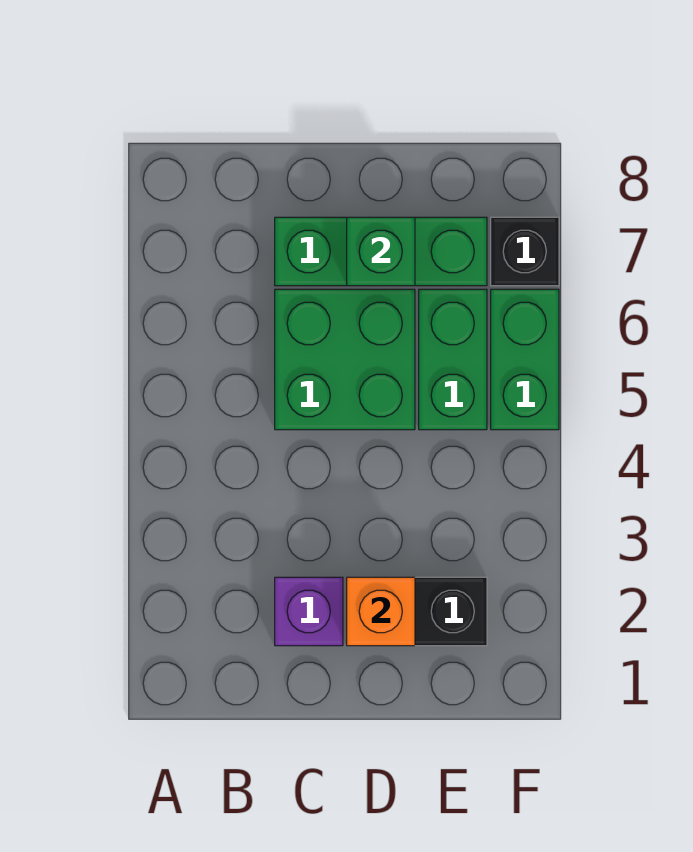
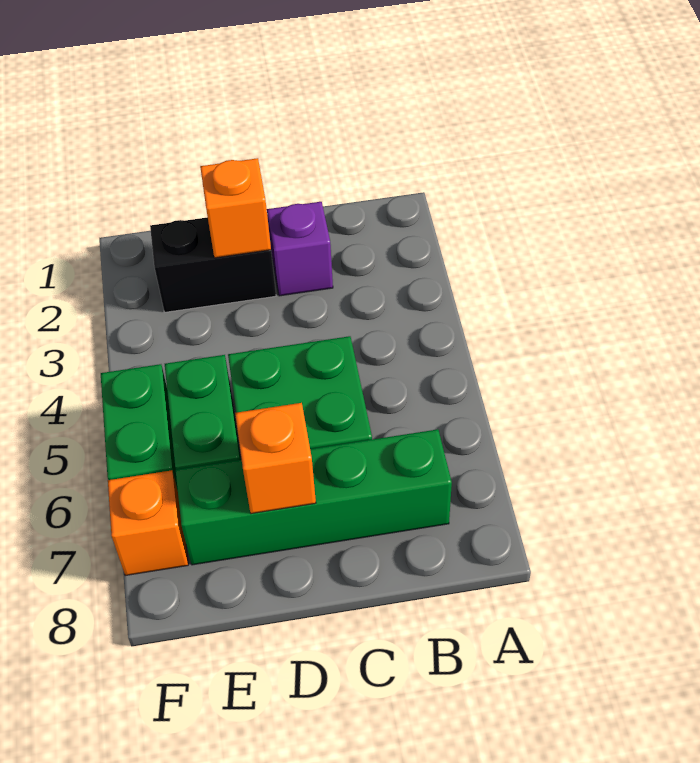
green brick C7:E7 level 1 -> green brick B7:E7 level 1
green brick D7 level 2 -> orange brick D7 level 2
black brick F7 level 1 -> orange brick F7 level 1

